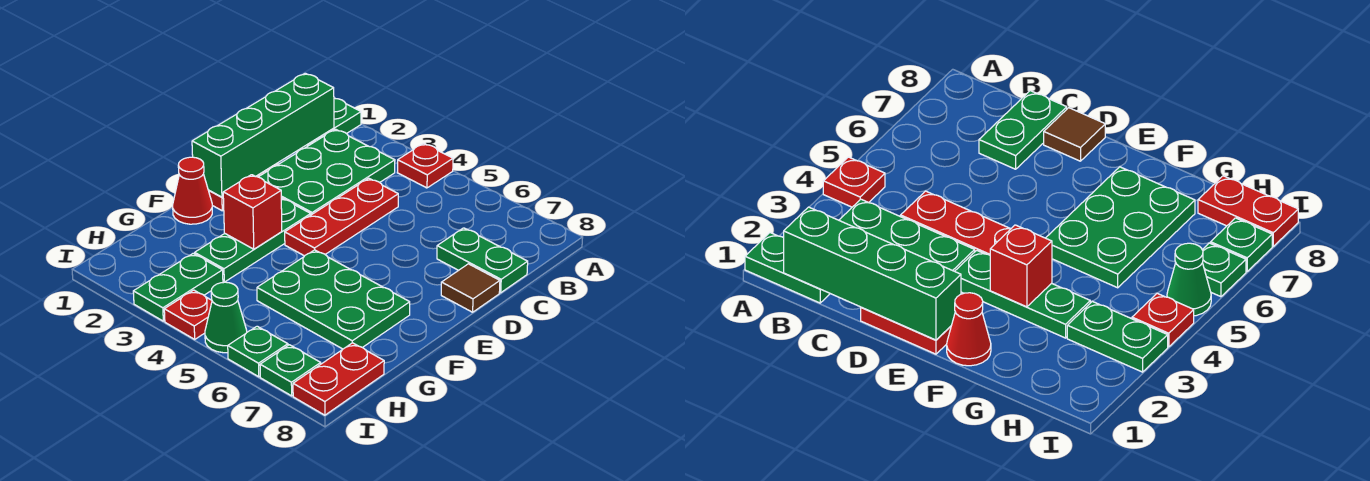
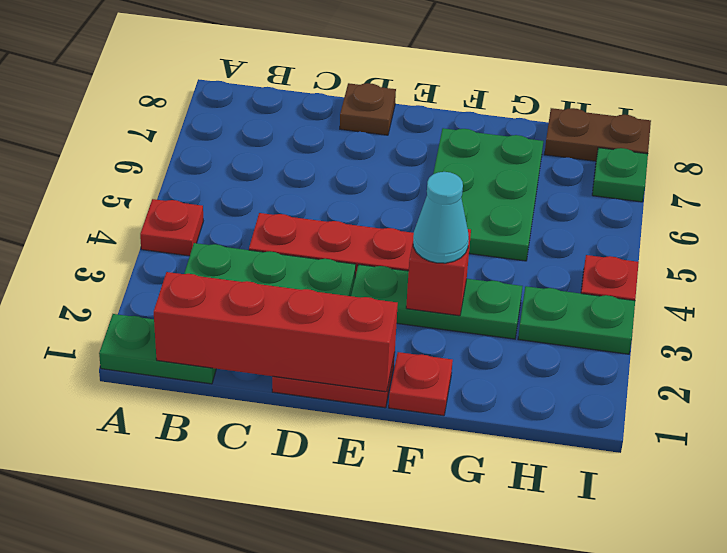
green brick B1:E1 level 2 -> red brick B1:E1 level 2
green plate C7:C8 level 1 -> none
brown tile D8 level 1 -> brown plate D8 level 1
red cone F1 level 1 -> red plate F1 level 1
none -> cyan cone F3 level 3
red plate H8:I8 level 1 -> brown plate H8:I8 level 1
green cone I5 level 1 -> none
green plate I6 level 1 -> none

